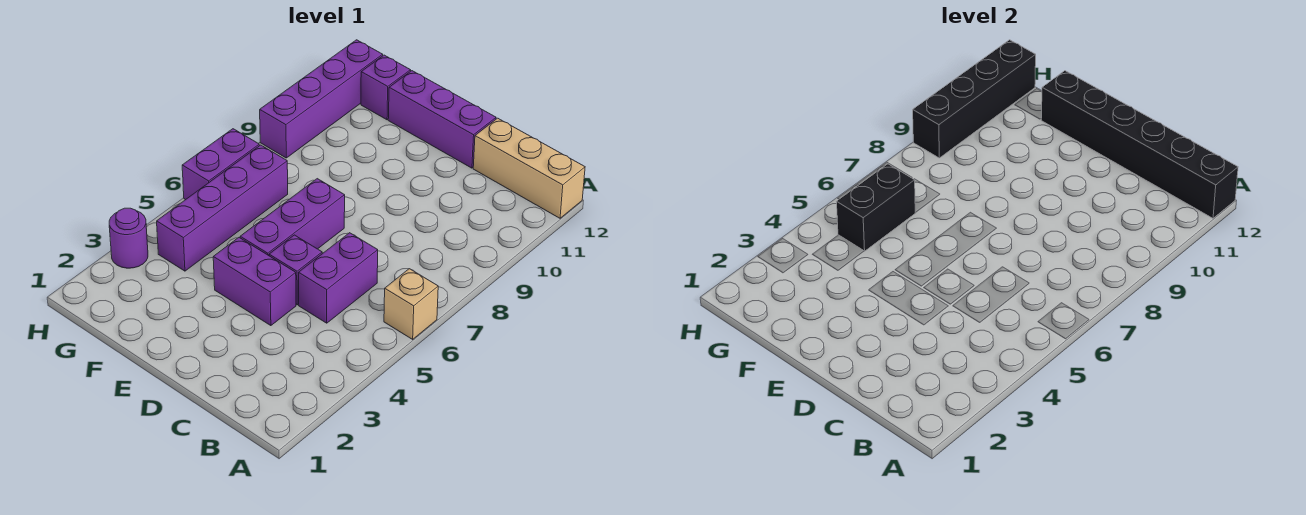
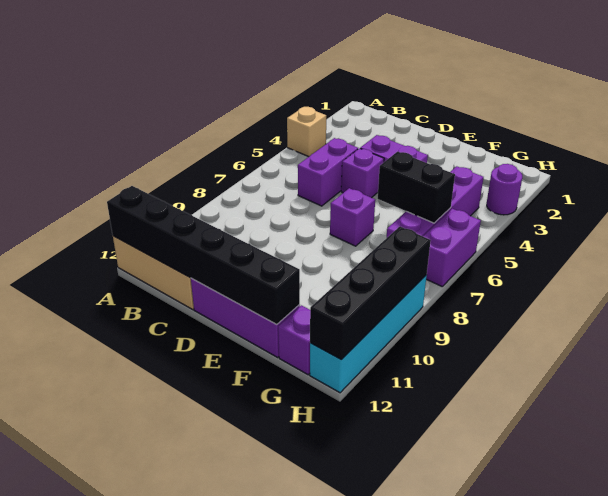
tan brick A6 level 1 -> tan brick A4 level 1
purple brick E5:E7 level 1 -> purple brick E7 level 1
black brick G5:G6 level 2 -> black brick F6:G6 level 2
purple brick H9:H12 level 1 -> cyan brick H9:H12 level 1

